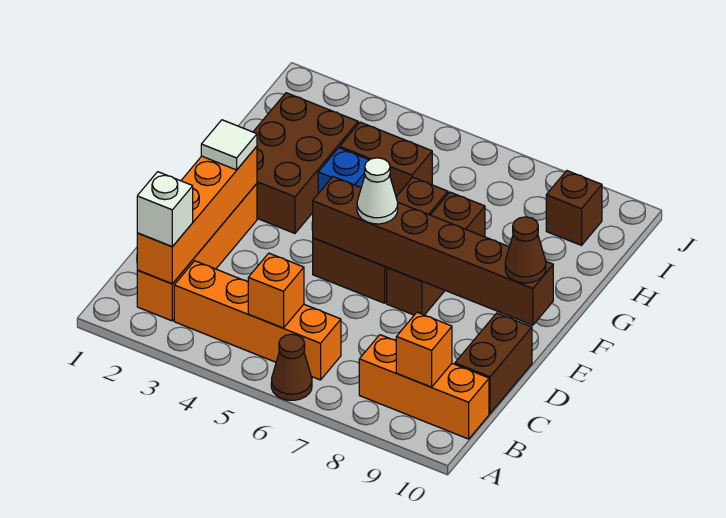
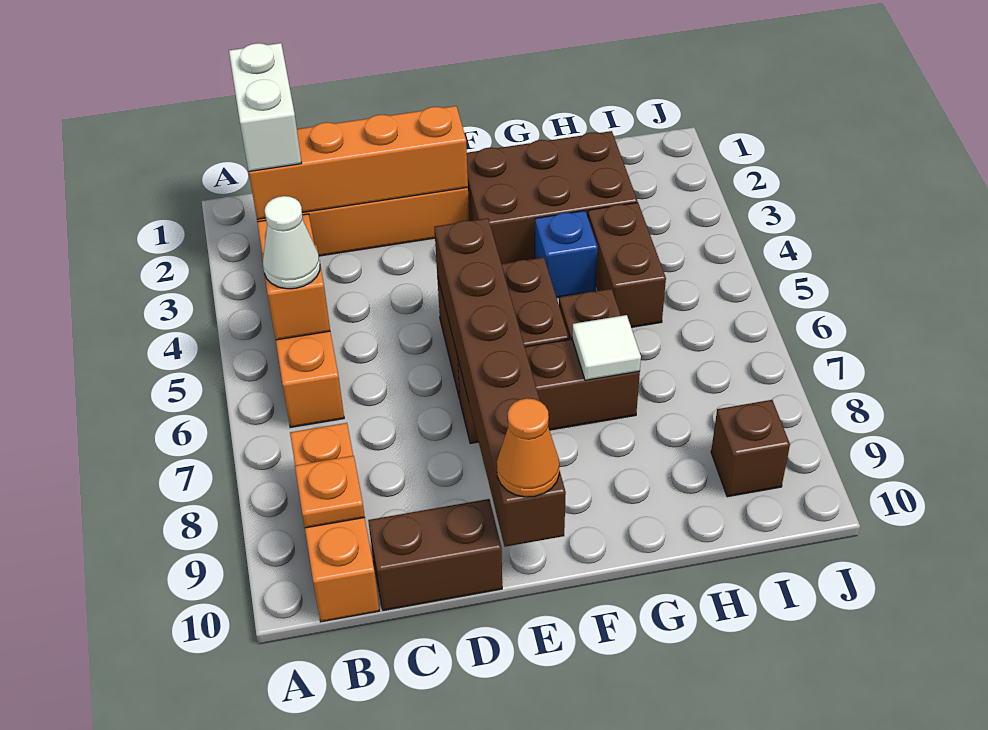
brown cone A6 level 1 -> none
white brick B2 level 3 -> white brick B1:B2 level 3
orange brick B9 level 2 -> orange plate B9 level 2
white tile E2 level 3 -> white tile G7 level 2
white cone E6 level 3 -> white cone B5 level 3
brown cone E10 level 3 -> orange cone E10 level 3

